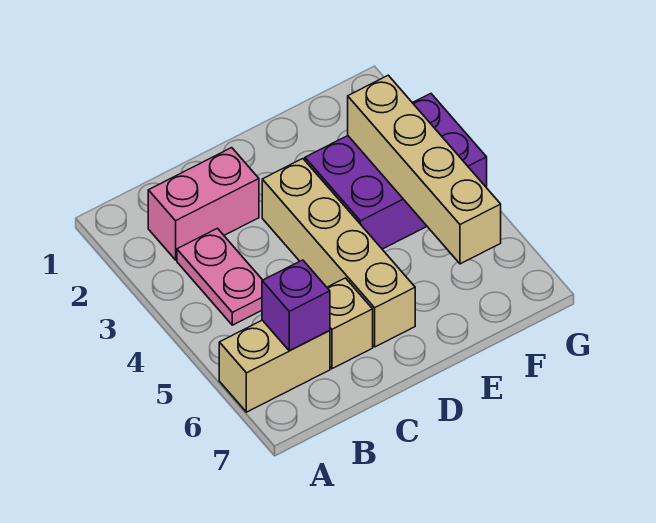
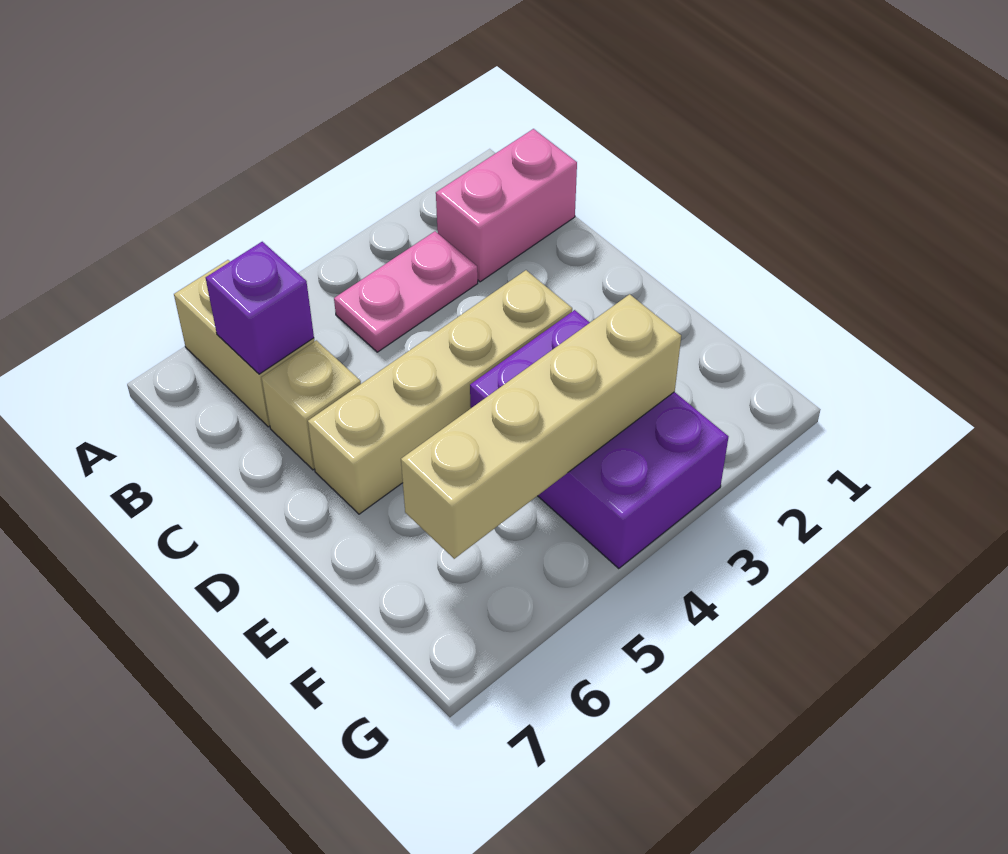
pink brick B2:C2 level 1 -> pink brick B1:B2 level 1

